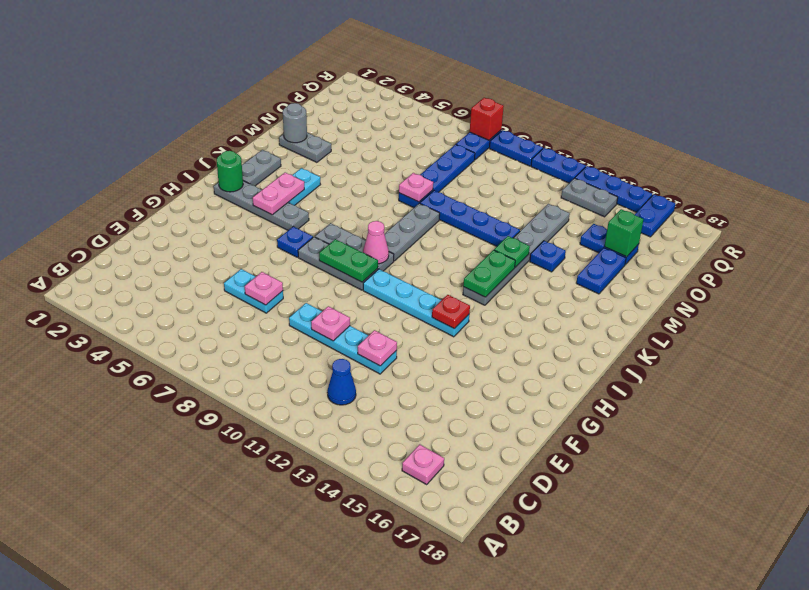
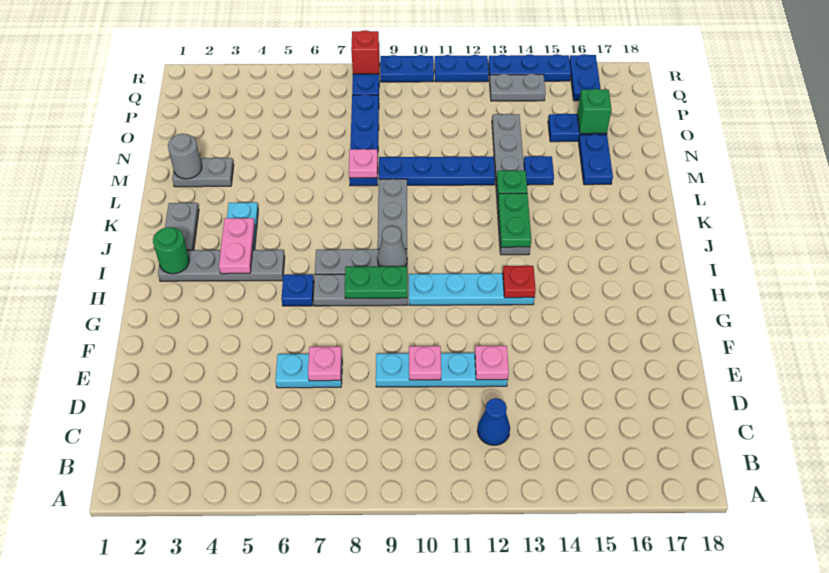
pink plate B16 level 1 -> none
pink cone I9 level 2 -> grey cone I9 level 2

